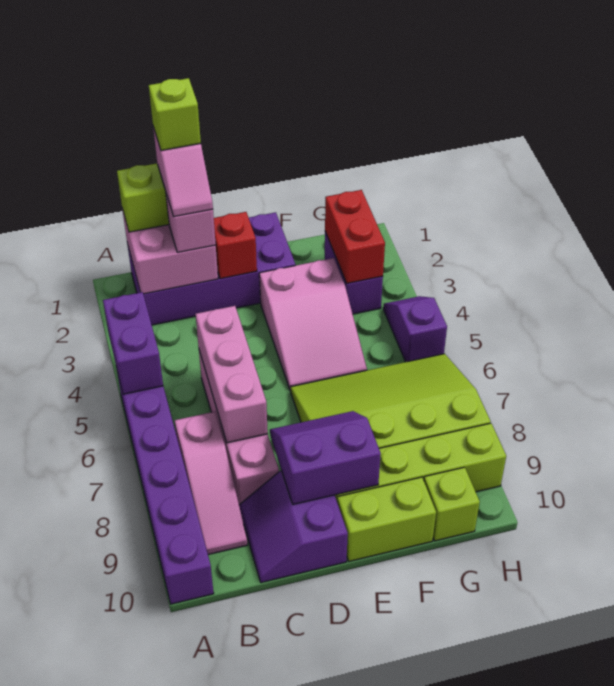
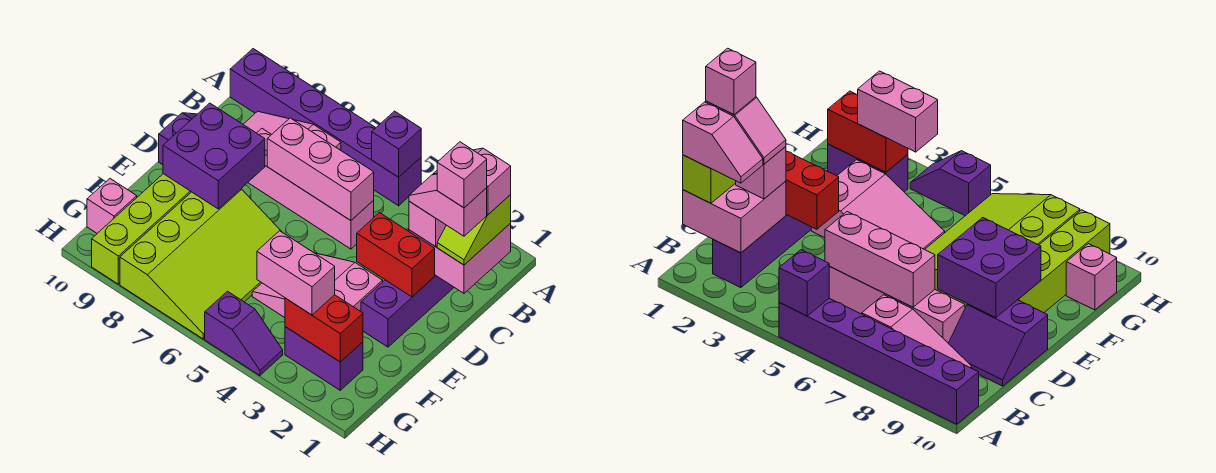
purple brick A4:A5 level 2 -> purple brick A5 level 2
purple brick B1:E2 level 1 -> purple brick B2:E2 level 1
none -> pink slope B1:B2 level 4 top 1
lime brick C1 level 5 -> pink brick C1 level 5
red brick D2 level 2 -> red brick D2:D3 level 2
purple slope D8:E9 level 2 top 9 -> purple brick D8:E9 level 2
lime brick E10:F10 level 1 -> none
none -> pink brick G3:G4 level 3
lime brick G10 level 1 -> pink brick G10 level 1

